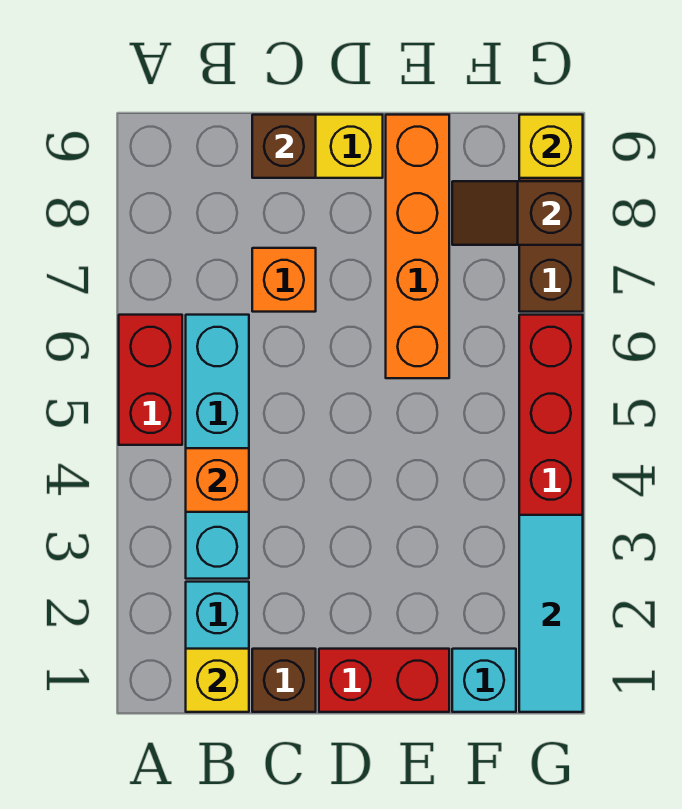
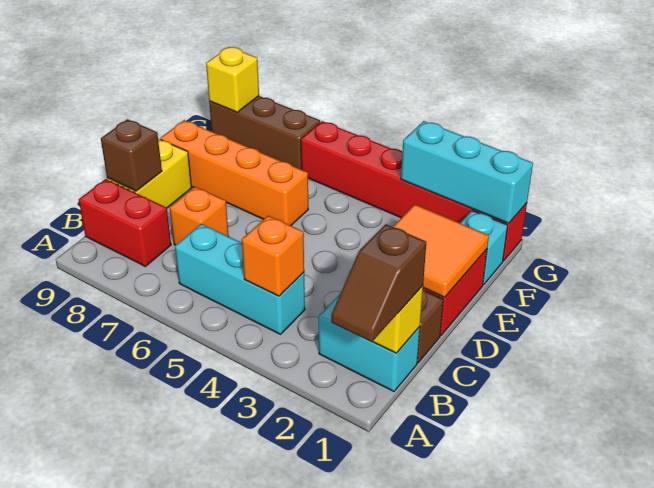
red brick A5:A6 level 1 -> red brick B8:B9 level 1
cyan brick B3:B6 level 1 -> cyan brick B4:B6 level 1
none -> orange tile D1:E2 level 2
brown slope F8:G8 level 2 top G -> brown slope A1:B1 level 3 top B
cyan tile G1:G3 level 2 -> cyan brick G1:G3 level 2

